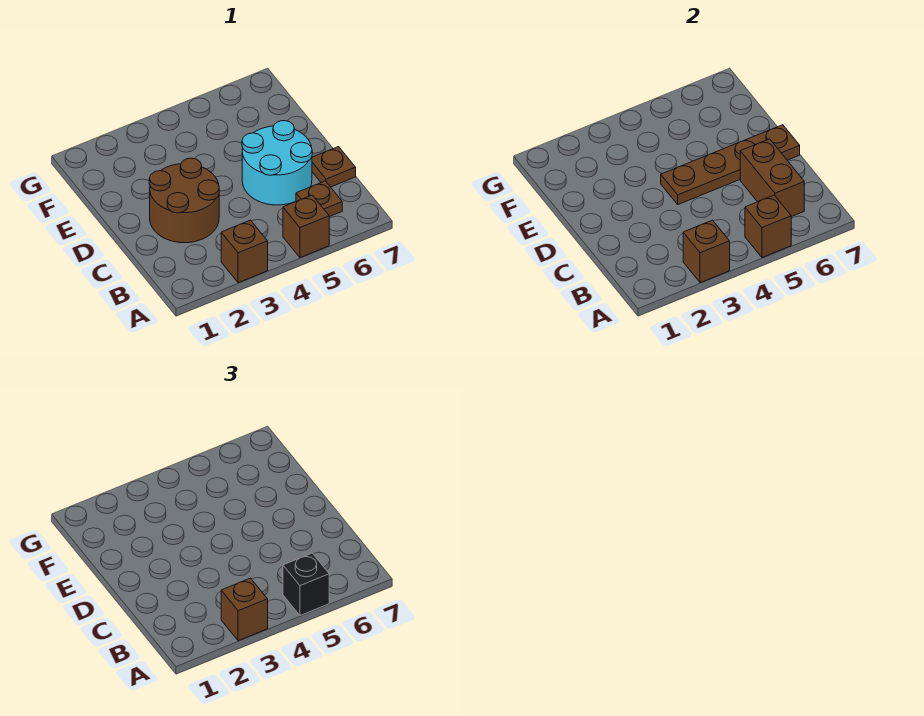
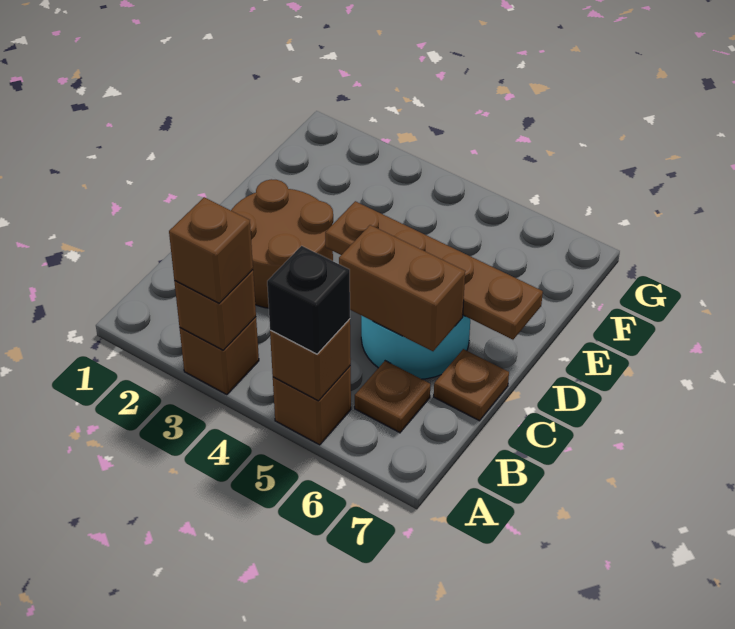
brown brick B6:C6 level 2 -> brown brick C5:C6 level 2

